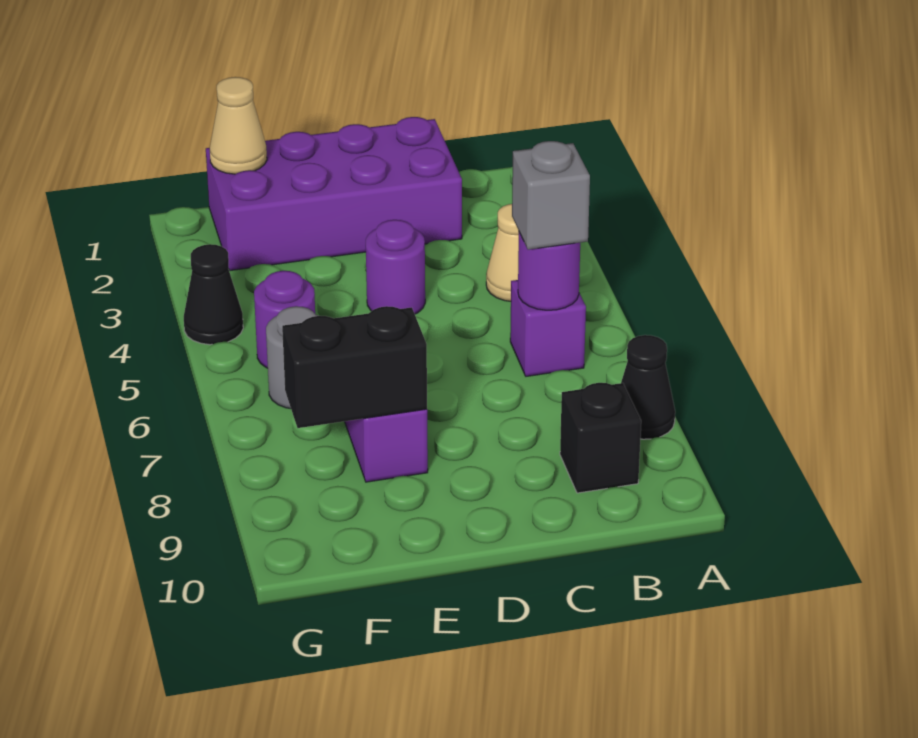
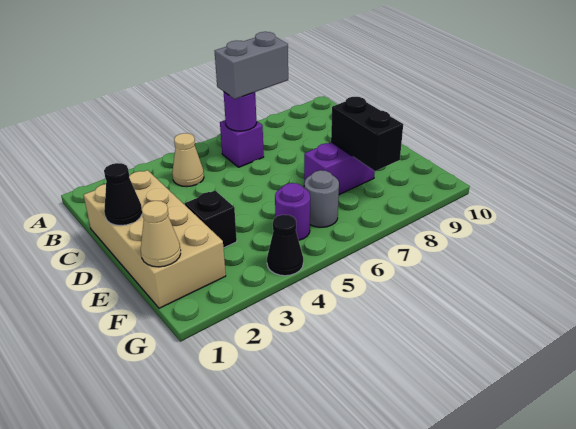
black cone A8 level 1 -> black cone D1 level 2
grey brick B6 level 3 -> grey brick B6:B7 level 3
black brick B9 level 1 -> black brick E3 level 1
purple brick C1:F2 level 1 -> tan brick C1:F2 level 1
purple round brick D4 level 1 -> none

